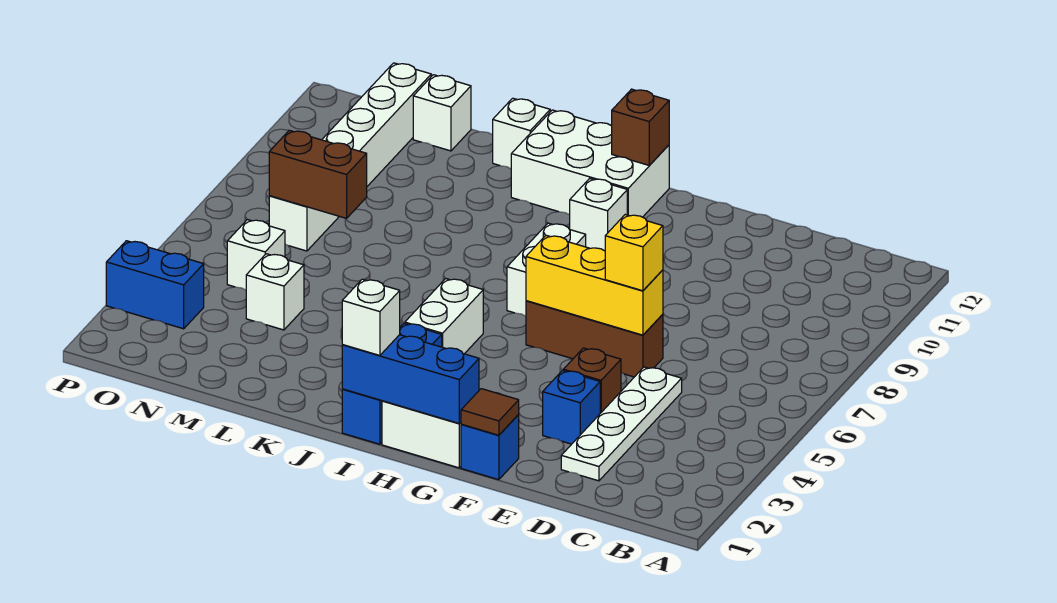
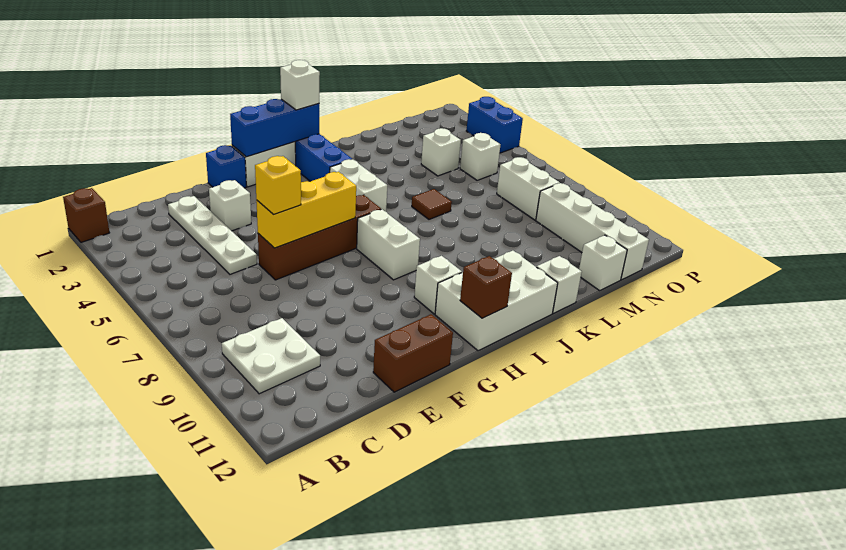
none -> white plate B9:C10 level 1
blue brick E3 level 1 -> white brick E3 level 1
brown brick E4 level 1 -> brown brick A1 level 1
brown brick E6:G6 level 1 -> brown brick E6:H6 level 1
brown tile F1 level 2 -> brown tile K6 level 1
brown brick M7:N7 level 2 -> brown brick E12:F12 level 1
blue brick O3:P3 level 1 -> blue brick P3:P4 level 1

